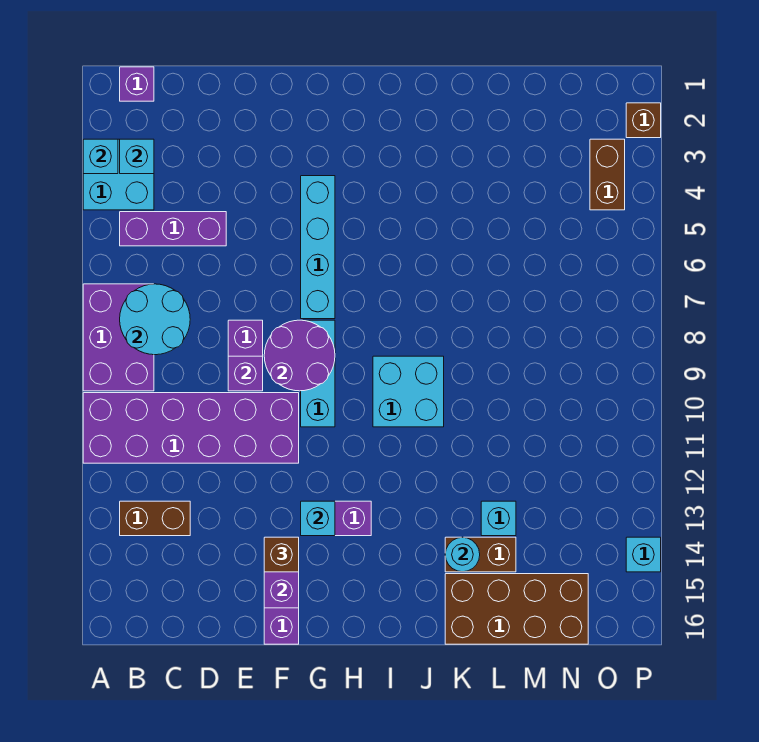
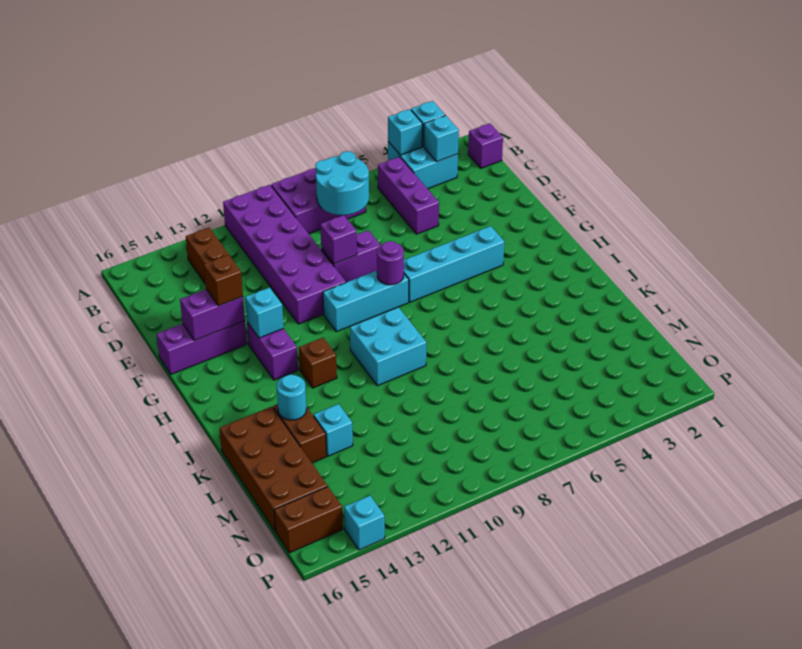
none -> cyan brick A4 level 2
purple round brick F8:G9 level 2 -> purple round brick G8 level 2
brown brick O3:O4 level 1 -> brown brick O15:O16 level 1
brown brick P2 level 1 -> brown brick I12 level 1

